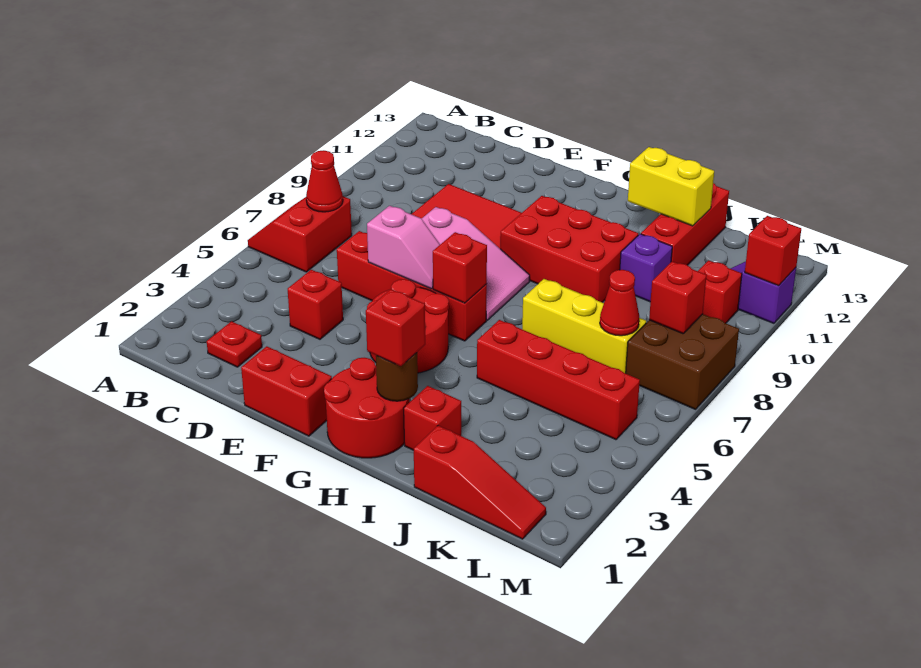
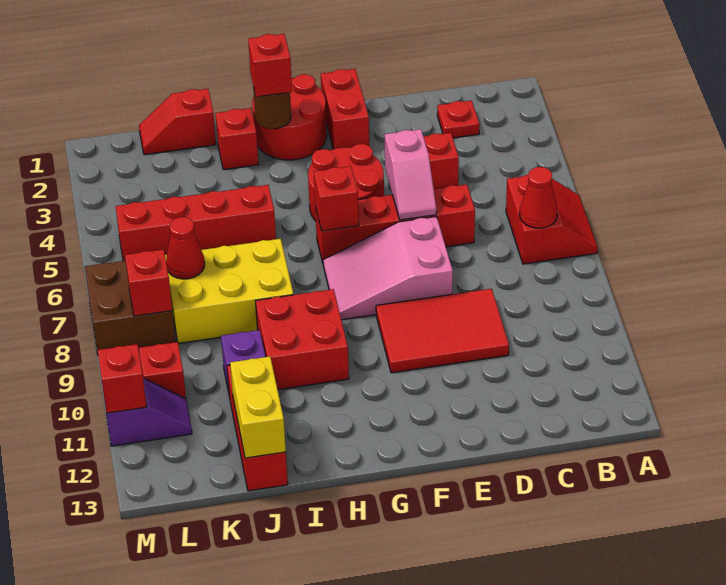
red brick E1:F1 level 1 -> red brick F1:F2 level 1
pink slope E6:F6 level 2 top E -> pink slope E5:E6 level 2 top 5
red brick G9:I10 level 1 -> red brick H9:I10 level 1
yellow brick I7:K7 level 1 -> yellow brick I7:K8 level 1
yellow brick I12:J12 level 2 -> yellow brick J12:J13 level 2
red slope J1:L1 level 1 top J -> red slope J1:K1 level 1 top J

